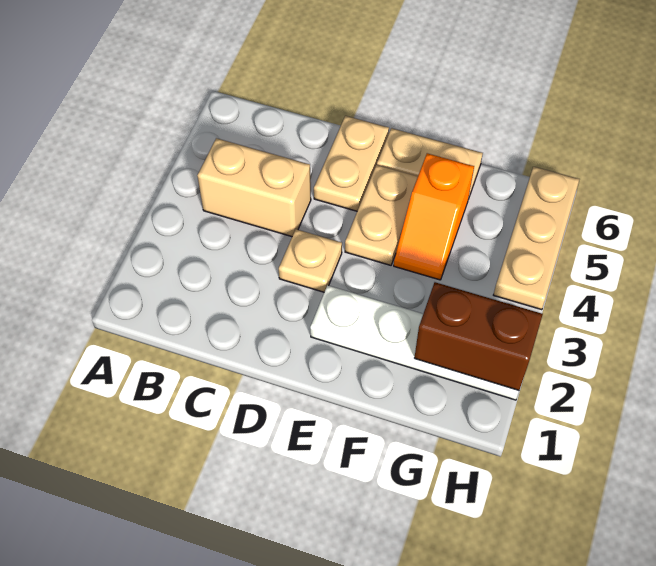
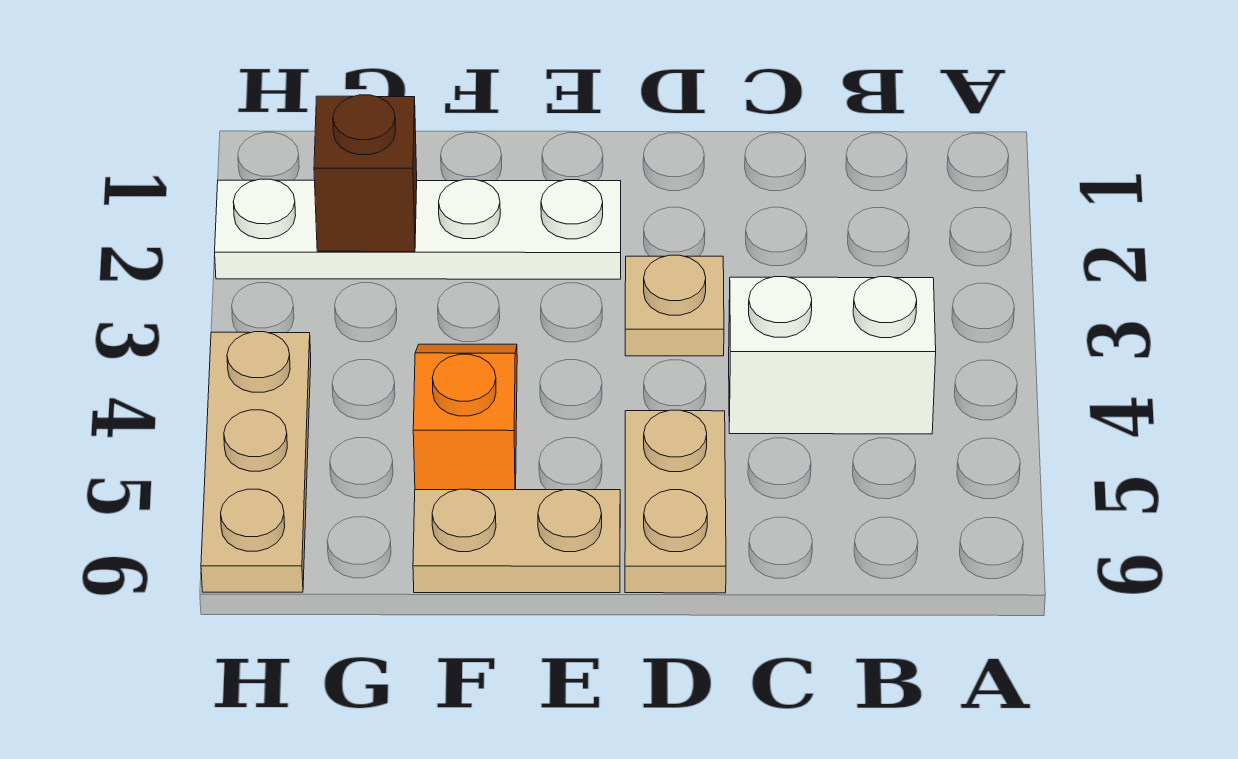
tan brick B4:C4 level 1 -> white brick B4:C4 level 1
tan plate E4:E5 level 1 -> none
brown brick G2:H2 level 2 -> brown brick G2 level 2

